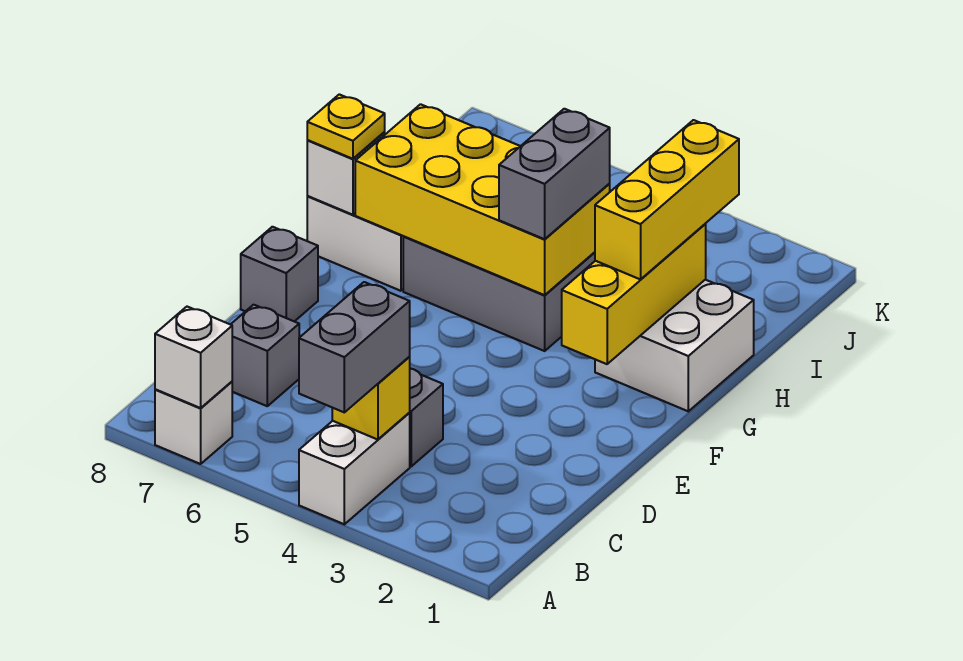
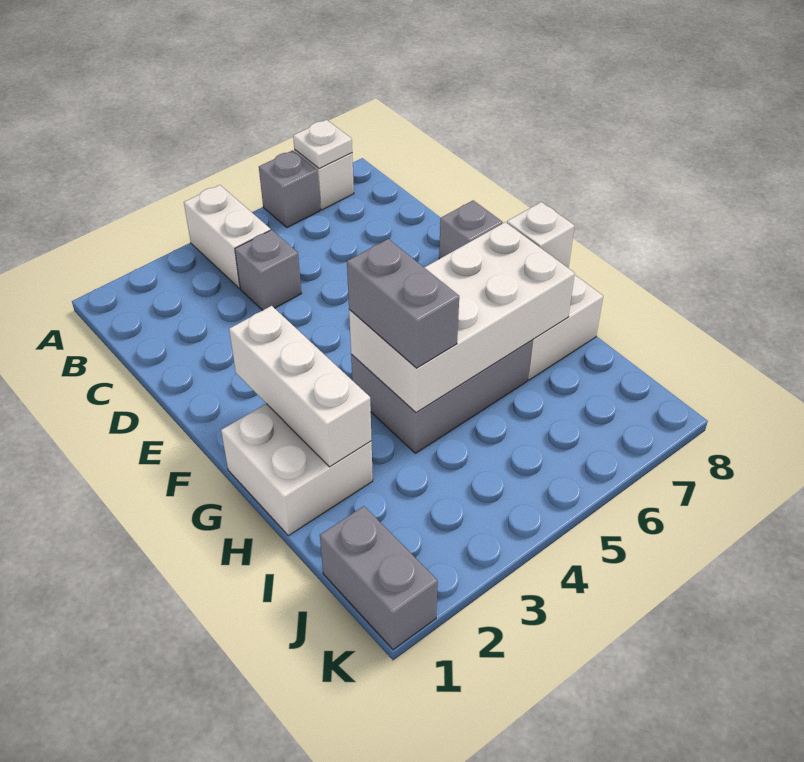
grey brick A4:B4 level 3 -> grey brick J1:K1 level 1
white brick A7 level 2 -> white plate A7 level 2
yellow brick B4 level 2 -> none
grey brick C7 level 1 -> grey brick A6 level 1
yellow brick F2:H2 level 2 -> white brick F2:H2 level 2
yellow brick G2:I2 level 3 -> none
yellow brick G4:H7 level 2 -> white brick G4:H7 level 2
yellow plate G8 level 3 -> none

